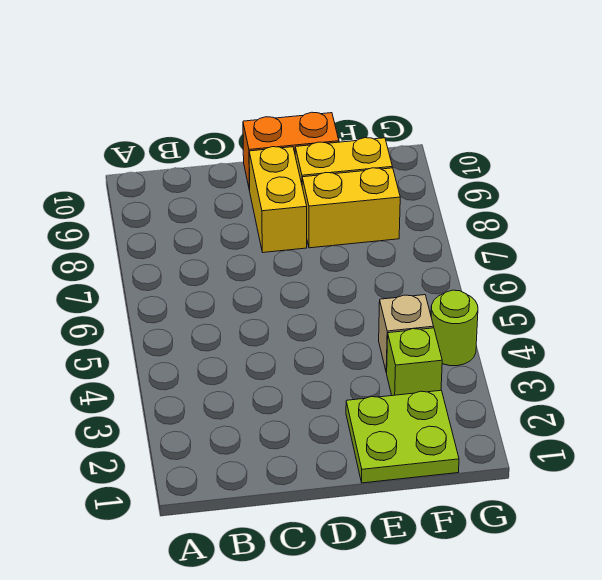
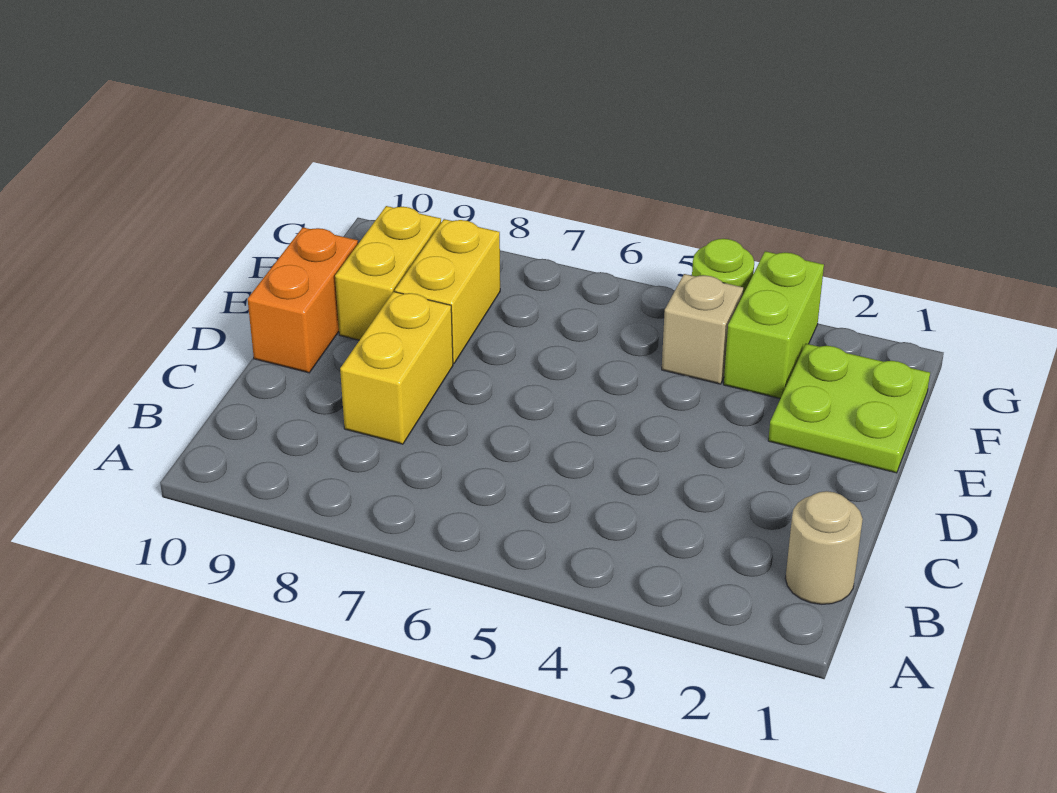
none -> tan round brick B1 level 1
yellow brick D8:D9 level 1 -> yellow brick C8:D8 level 1
lime brick F3 level 1 -> lime brick F3:G3 level 1

